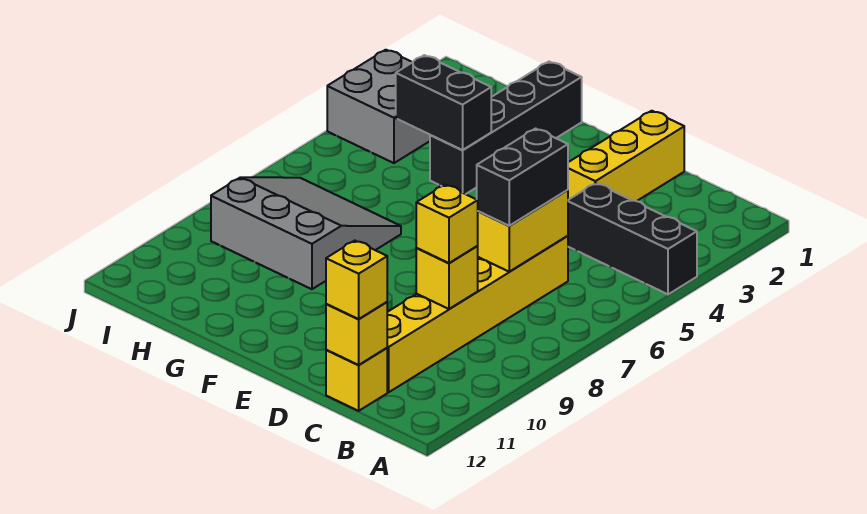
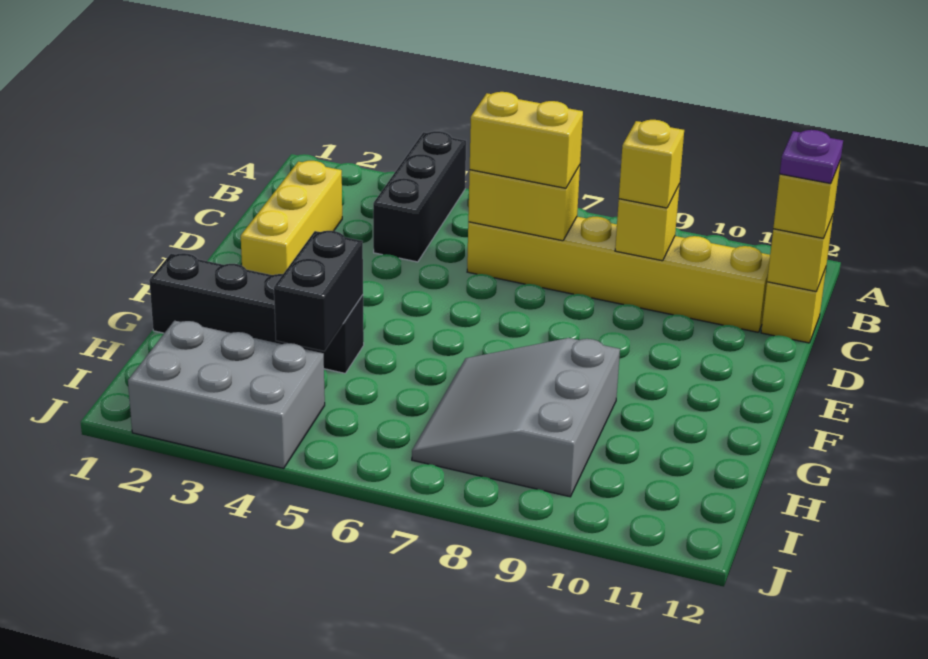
black brick C6:C7 level 3 -> yellow brick C6:C7 level 3
none -> purple plate C12 level 4
yellow brick D1:D3 level 1 -> yellow brick C2:E2 level 1
grey brick I3:J4 level 1 -> grey brick I2:J4 level 1

